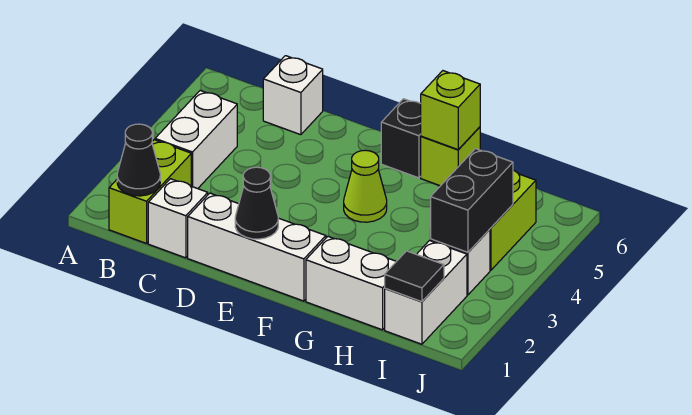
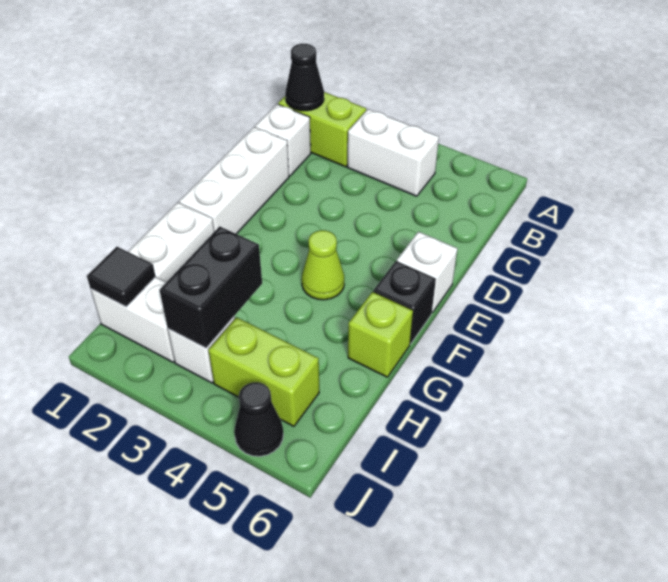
white brick C6 level 1 -> white brick E6 level 1
black cone E1 level 2 -> black cone J5 level 1
lime brick G6 level 2 -> none
black brick I3:I4 level 2 -> black brick H3:I3 level 2

